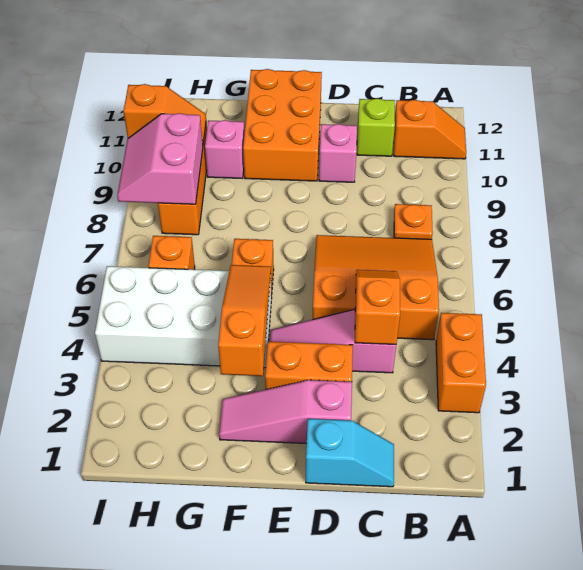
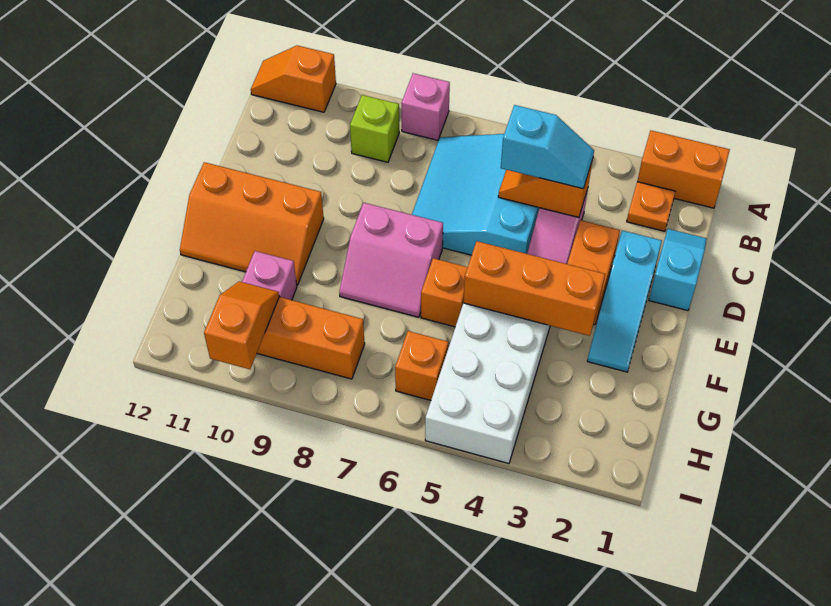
orange brick A3:A4 level 1 -> orange brick A1:A2 level 1
orange slope A11:B11 level 1 top B -> orange slope A11:A12 level 1 top 11
orange slope B5:D7 level 1 top 5 -> cyan slope B5:D7 level 1 top 5
orange plate B8 level 1 -> orange plate B2 level 1
none -> cyan slope C4:C5 level 3 top 5
lime brick C11 level 1 -> lime brick B9 level 1
pink slope D2:F2 level 1 top D -> cyan slope D2:F2 level 1 top D
pink brick D10 level 1 -> pink brick A8 level 1
orange brick E10:F12 level 1 -> orange slope E10:F12 level 1 top E
orange slope F3:F5 level 2 top 3 -> orange brick F3:F5 level 2
pink slope H8:I9 level 2 top H -> pink slope E7:F8 level 1 top E

